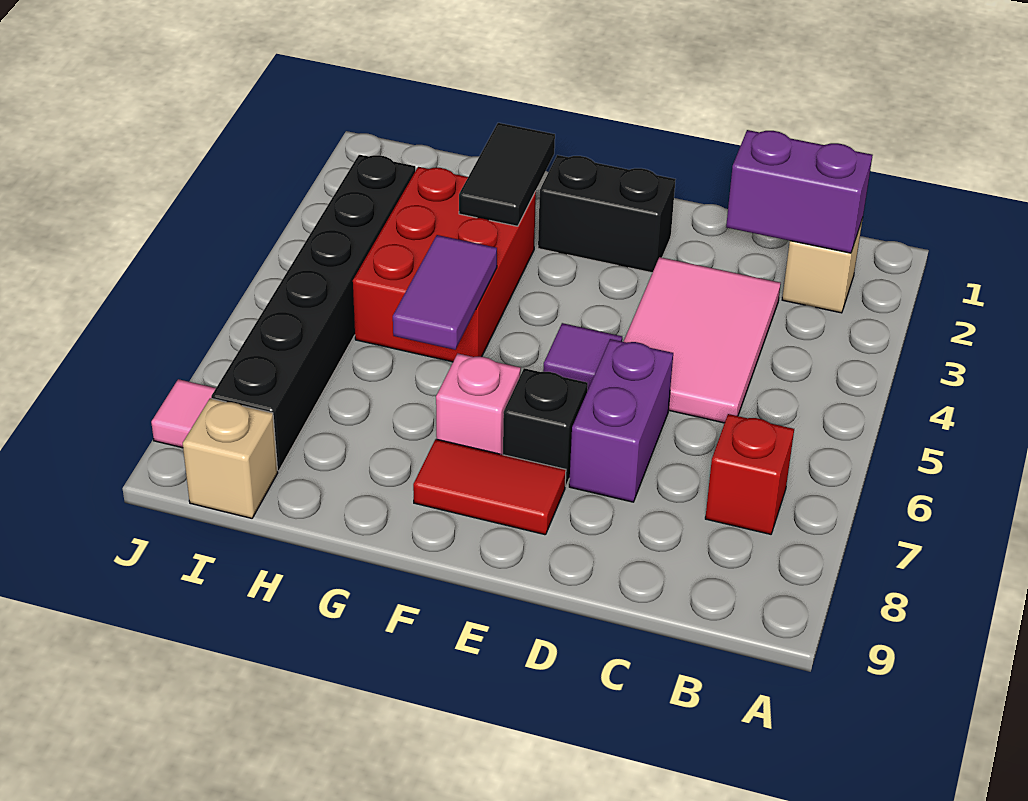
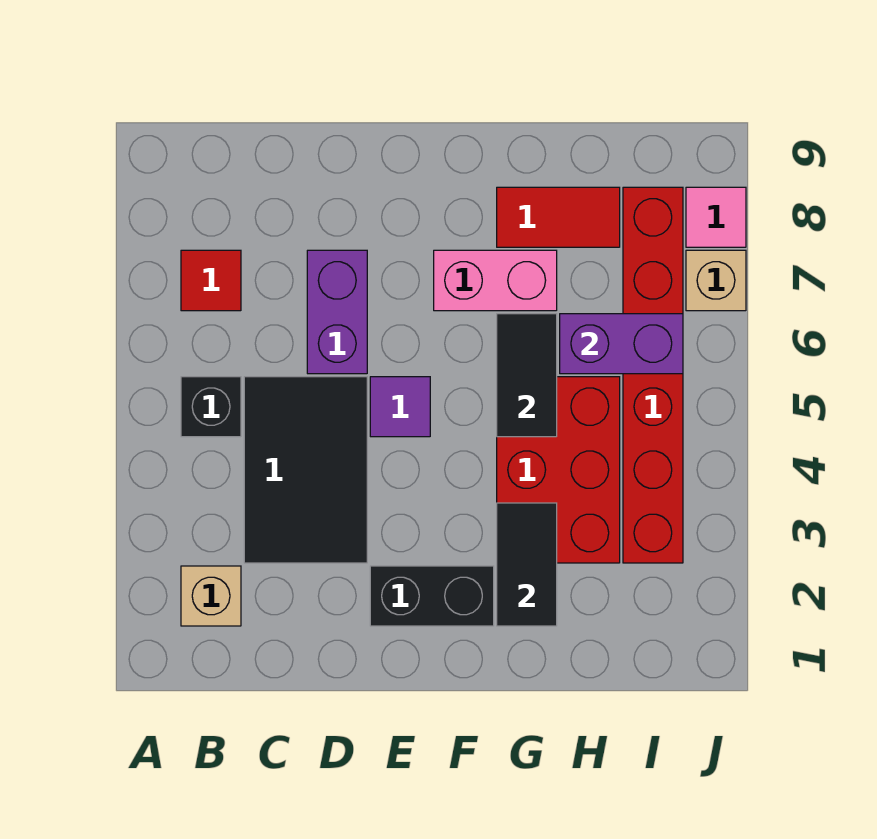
purple brick B2:C2 level 2 -> purple brick H6:I6 level 2
red brick B7 level 1 -> red tile B7 level 1
pink tile C3:D5 level 1 -> black tile C3:D5 level 1
black brick E7 level 1 -> black brick B5 level 1
red tile E8:F8 level 1 -> red tile G8:H8 level 1
pink brick F7 level 1 -> pink brick F7:G7 level 1
purple tile G5:G6 level 2 -> black tile G5:G6 level 2
black brick I3:I8 level 1 -> red brick I3:I8 level 1
tan brick I9 level 1 -> tan brick J7 level 1

